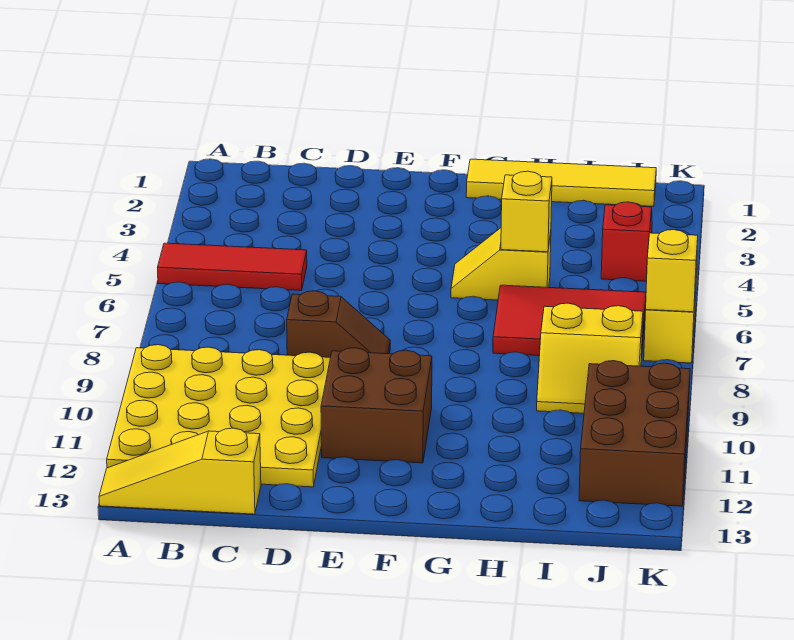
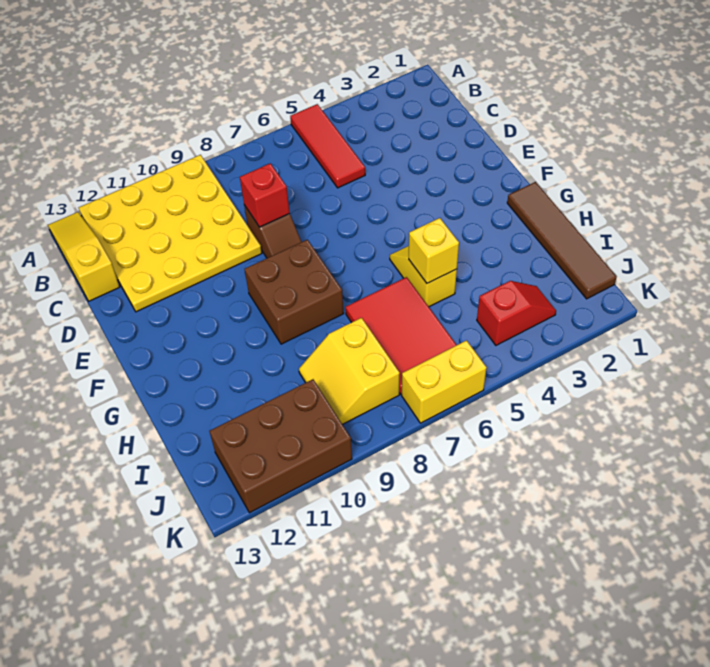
none -> red brick D8 level 2
brown brick E10:F11 level 1 -> brown brick F8:G9 level 1
yellow tile G1:J1 level 1 -> brown tile G1:J1 level 1
yellow brick K7 level 2 -> none

